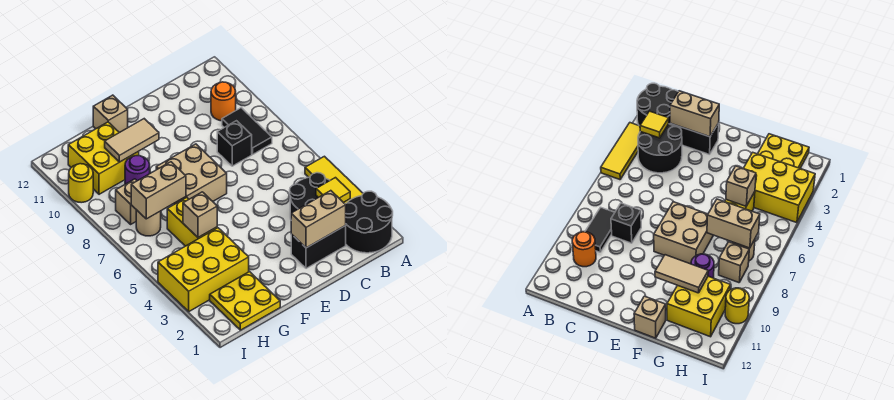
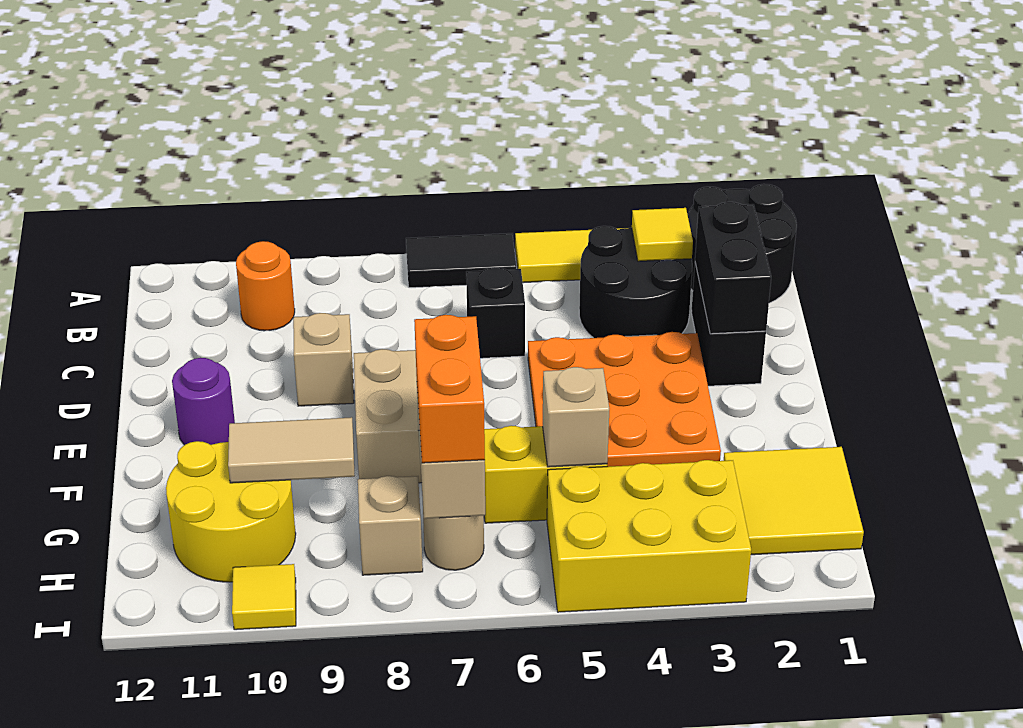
black tile B8:B9 level 1 -> black tile A6:A7 level 1
tan brick C2:D2 level 2 -> black brick C2:D2 level 2
black brick C8 level 1 -> black brick C6 level 1
none -> orange plate D3:F5 level 1
tan tile F10:G10 level 2 -> tan tile G9:G10 level 2
tan brick F12 level 1 -> tan brick D9 level 1
yellow plate G1:H2 level 1 -> yellow tile G1:H2 level 1
yellow brick G3:I4 level 1 -> yellow brick H3:I5 level 1
none -> orange brick G7:H7 level 3
purple round brick G9 level 1 -> purple round brick E11 level 1
yellow brick G10:H11 level 1 -> yellow round brick G10:H11 level 1
yellow round brick I10 level 1 -> yellow tile I10 level 1

